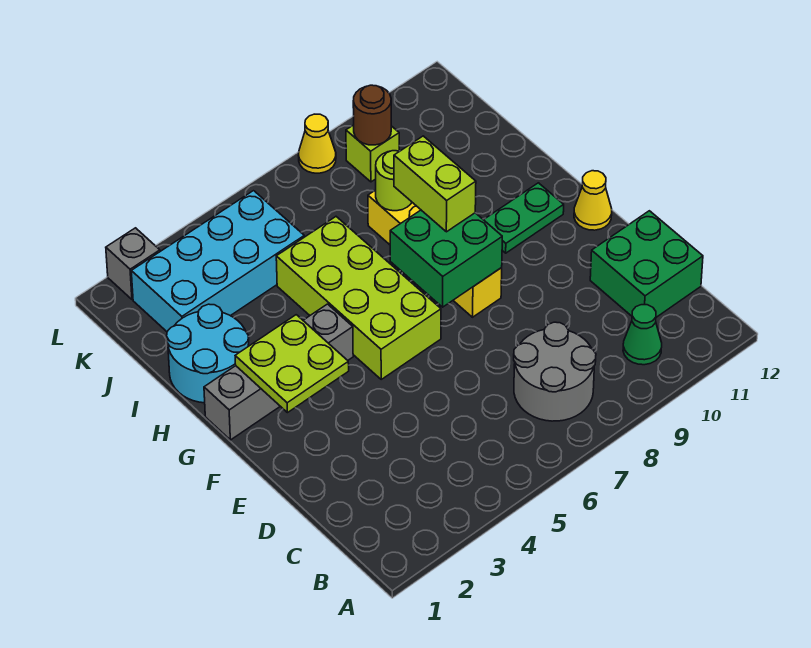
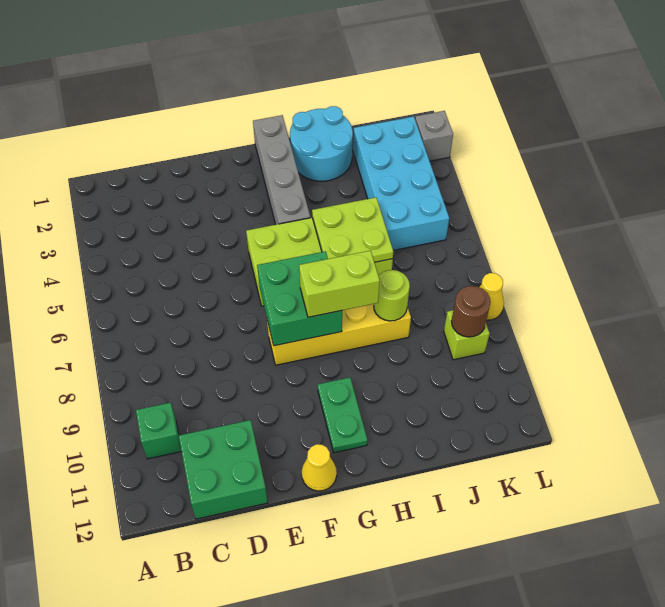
grey round brick B7:C8 level 1 -> none
green cone B10 level 1 -> green brick B10 level 1
lime plate F2:G3 level 2 -> lime plate H5:I6 level 2

